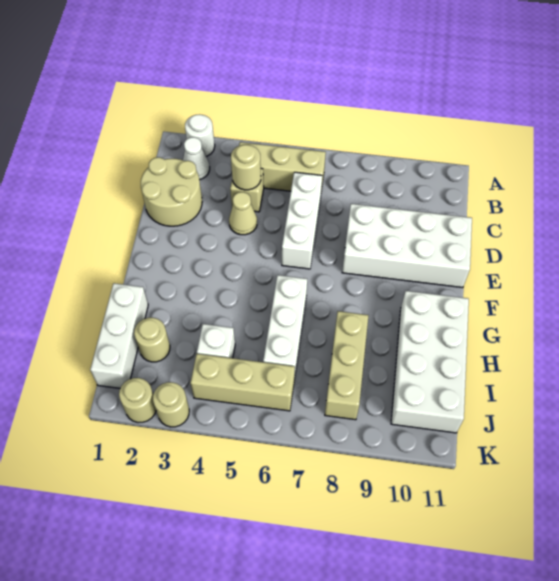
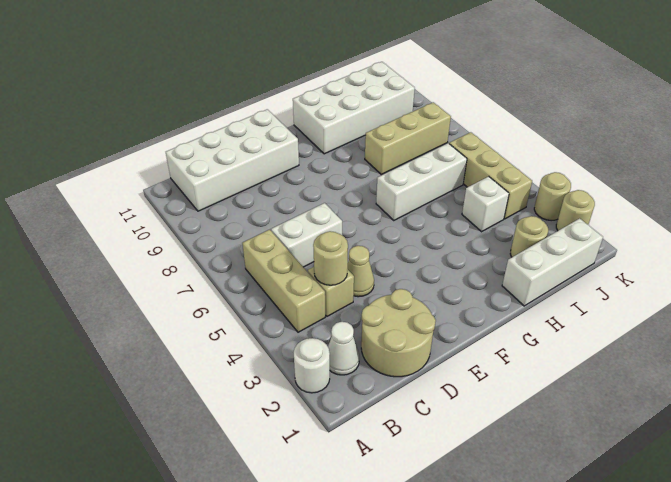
white brick C6:E6 level 1 -> white brick C6:D6 level 1
white brick D8:E11 level 1 -> white brick B10:E11 level 1

